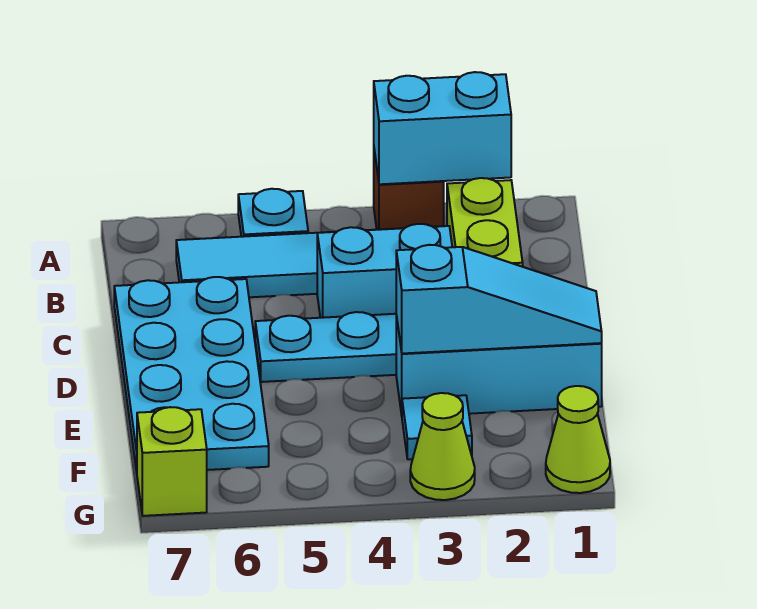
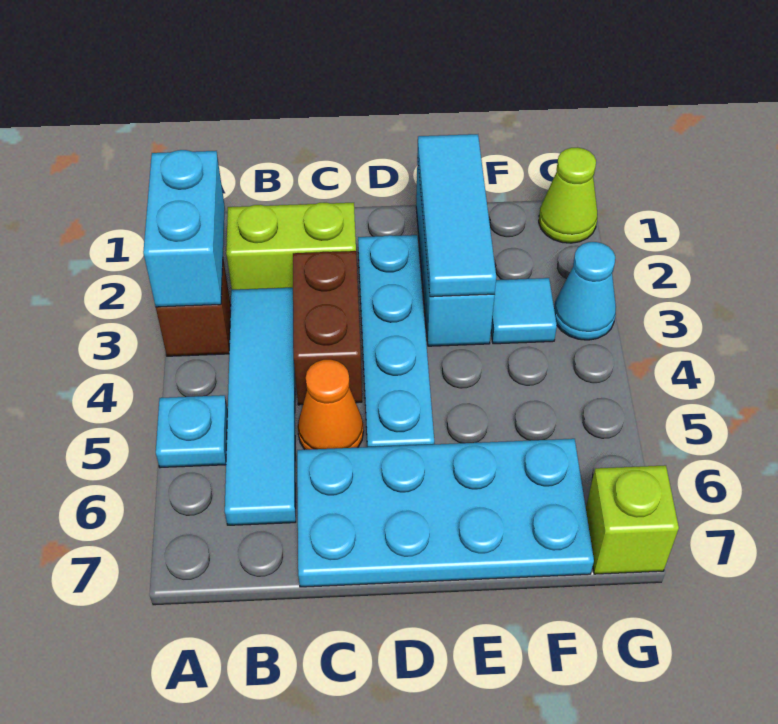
cyan brick C3:C4 level 1 -> brown brick C3:C4 level 1
none -> orange cone C5 level 1
cyan slope E1:E3 level 2 top 3 -> cyan tile E1:E3 level 2
lime cone G3 level 1 -> cyan cone G3 level 1

